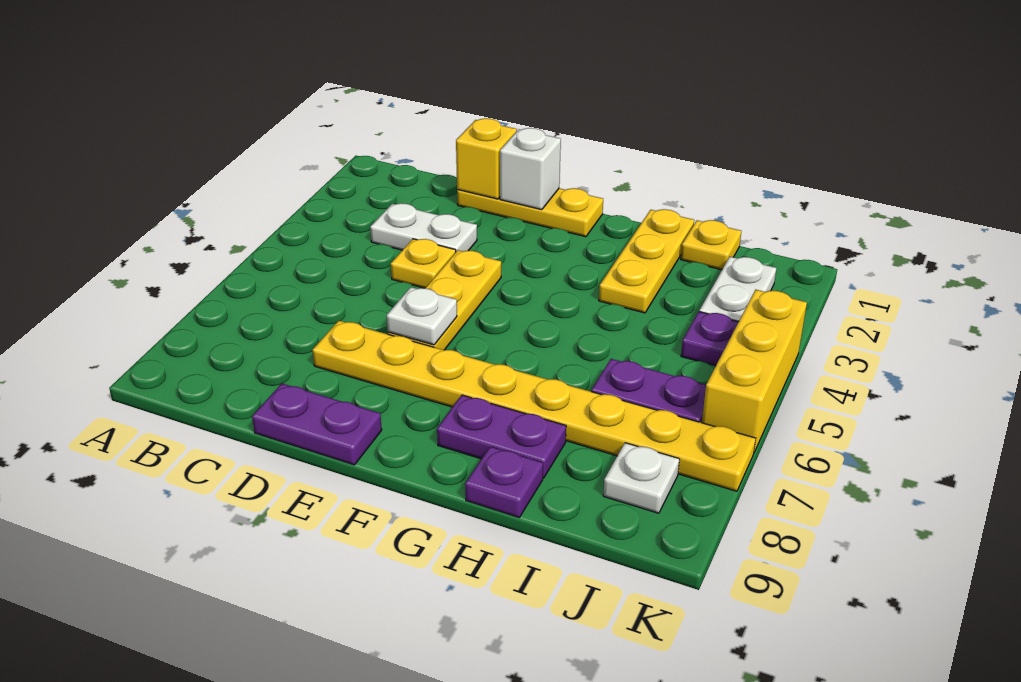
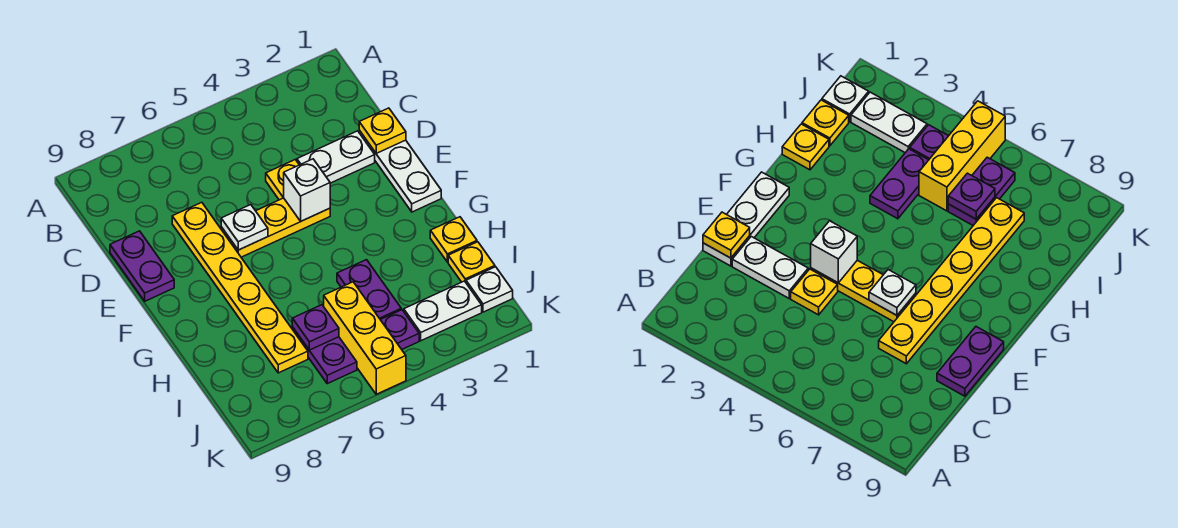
white plate C3:D3 level 1 -> white plate D2:D3 level 1
yellow plate D1:F1 level 1 -> white plate D1:F1 level 1
yellow brick D1 level 2 -> yellow plate D1 level 2
yellow plate D7:K7 level 1 -> yellow plate D7:I7 level 1
white brick E1 level 2 -> white brick E4 level 2
purple plate G8:H8 level 1 -> purple plate H4:I4 level 1
yellow plate H1:H3 level 1 -> yellow plate H1 level 1
purple plate H9 level 1 -> purple plate I6 level 2
white plate J8 level 1 -> white plate J1 level 1
yellow brick K4:K6 level 1 -> yellow brick I5:K5 level 1

